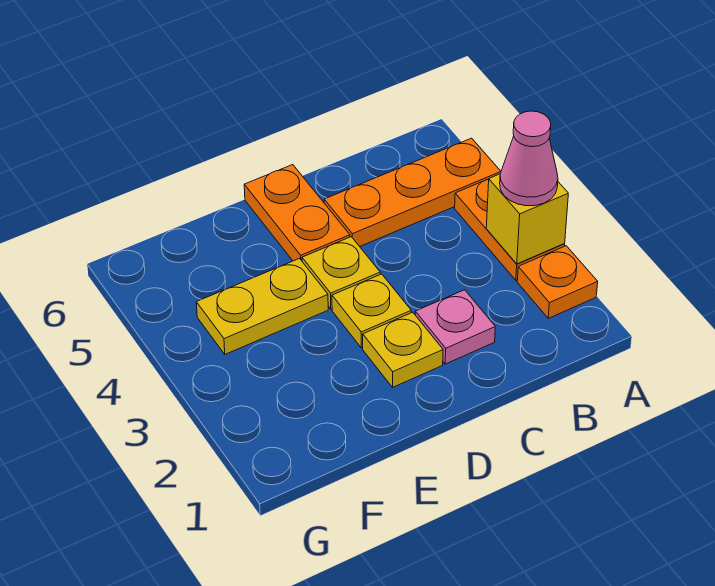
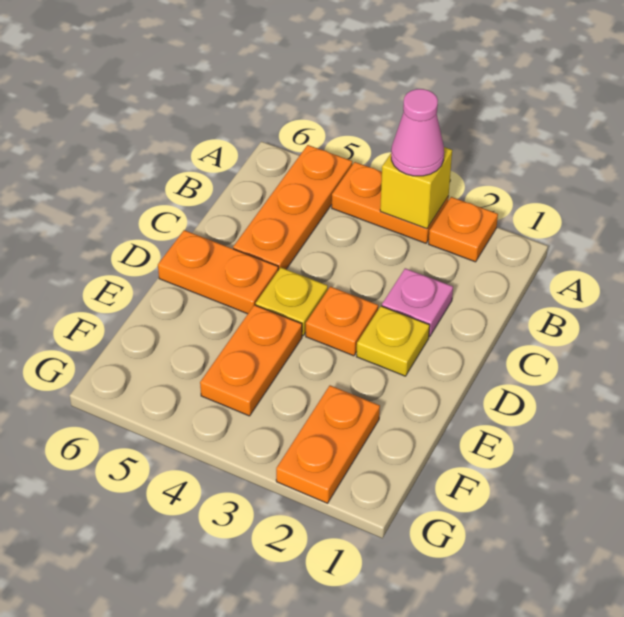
yellow plate D3 level 1 -> orange plate D3 level 1
yellow plate E4:F4 level 1 -> orange plate E4:F4 level 1
none -> orange plate F2:G2 level 1

